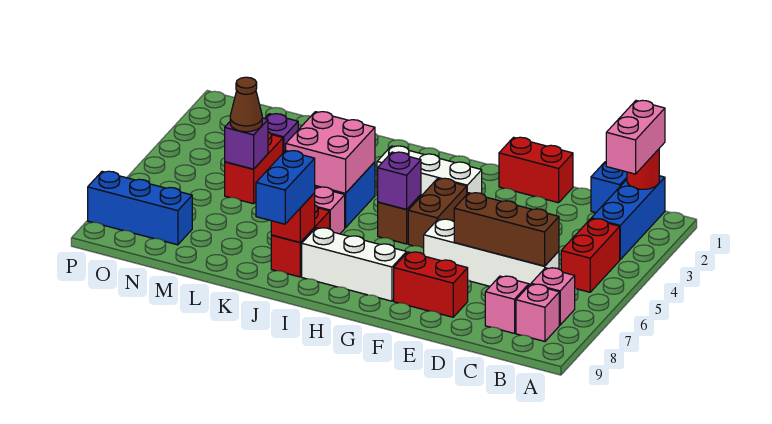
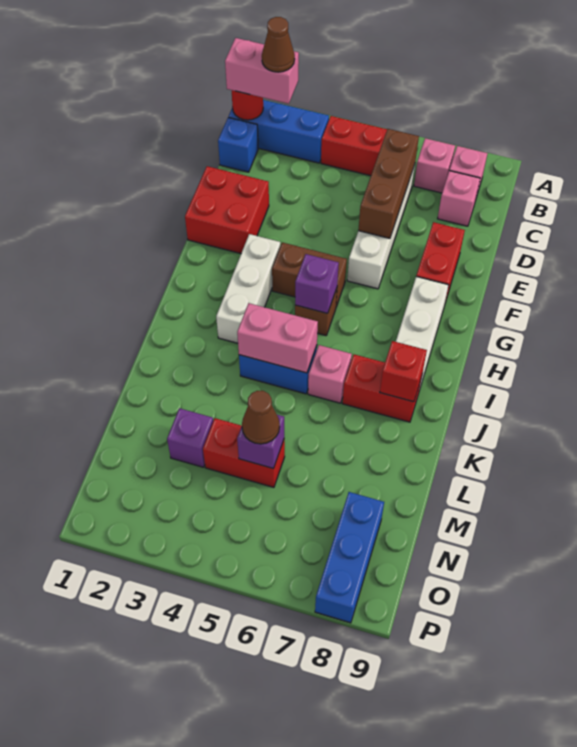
none -> brown cone B2 level 4
red brick E1:F1 level 1 -> red brick E1:F2 level 1
pink brick J4:K5 level 2 -> pink brick J4:J5 level 2
blue brick J8:J9 level 3 -> none

